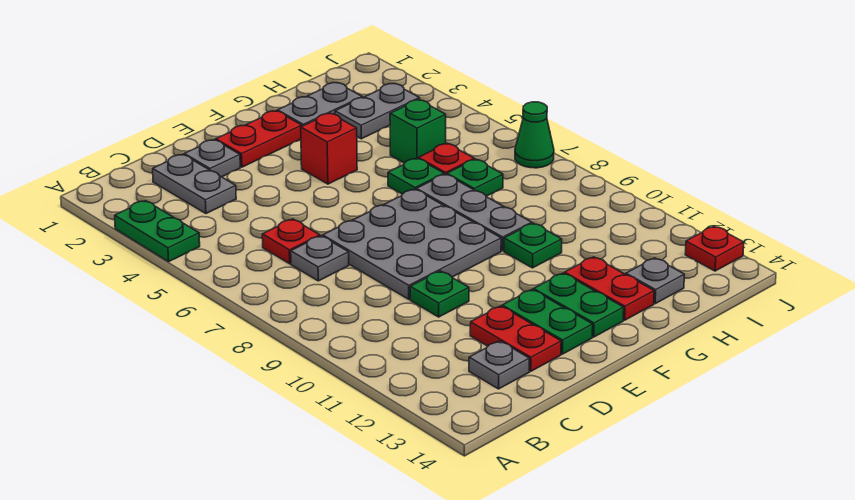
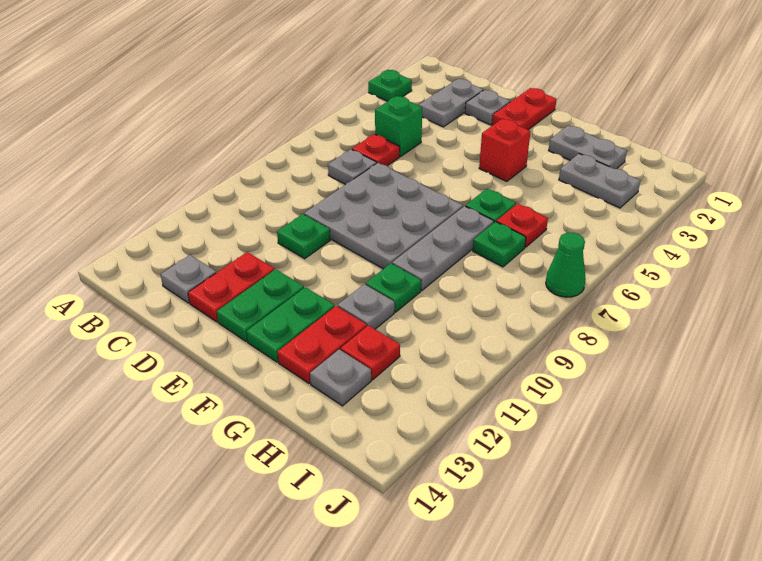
green plate A3:A4 level 1 -> green plate A3 level 1
red plate E2:F2 level 1 -> red plate E1:E2 level 1
none -> grey plate G11 level 1
green brick H5 level 1 -> green brick C5 level 1
red plate J13 level 1 -> red plate H12 level 1

